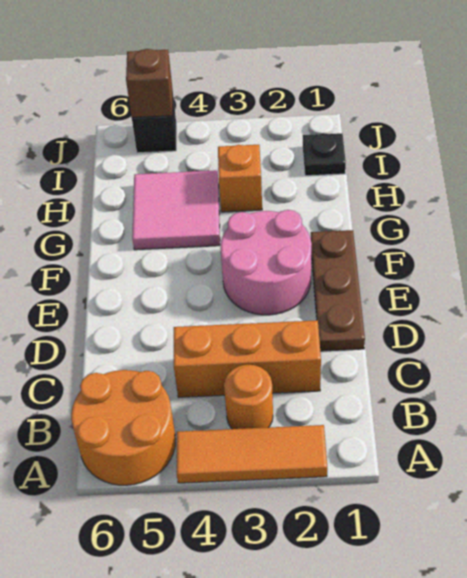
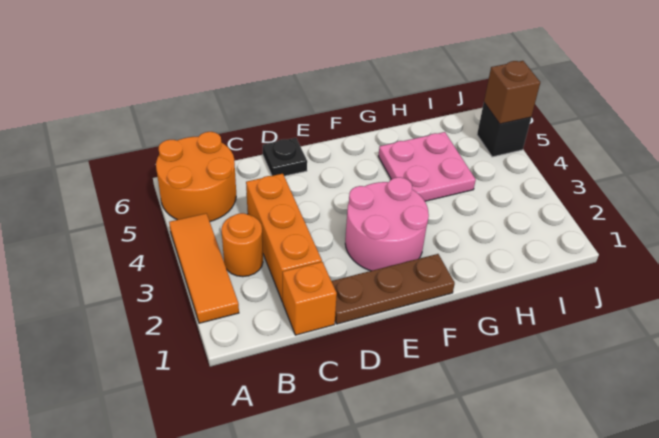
pink tile G4:H5 level 1 -> pink plate G4:H5 level 1
orange brick H3 level 1 -> orange brick C1 level 1
black plate I1 level 1 -> black plate D6 level 1

